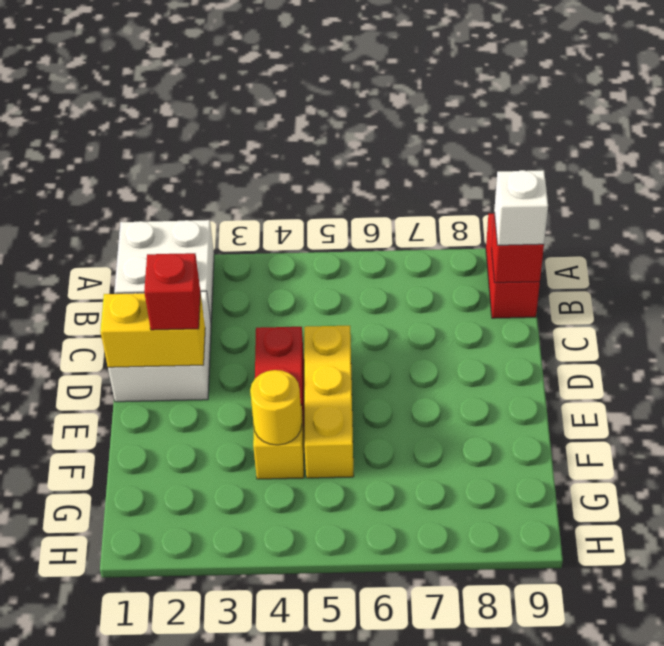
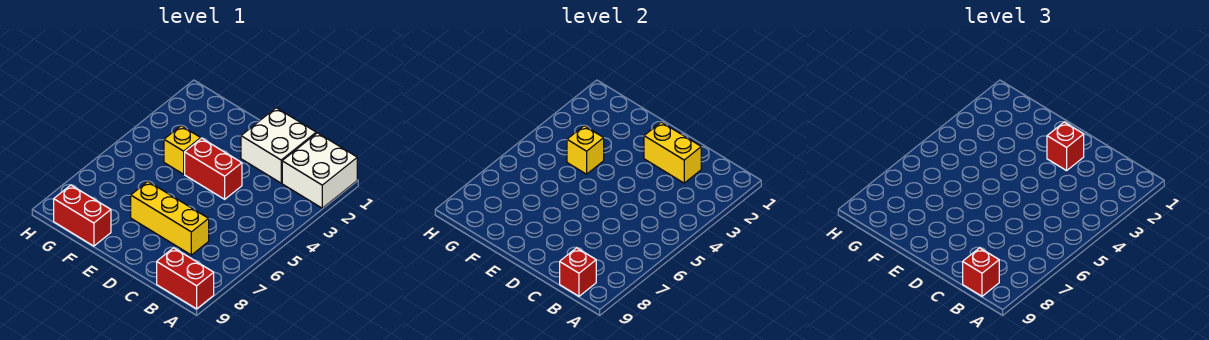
white brick B9 level 3 -> red brick B9 level 3
yellow brick D1:D2 level 2 -> yellow brick C2:D2 level 2
yellow brick D5:F5 level 1 -> yellow brick C7:E7 level 1
yellow round brick F4 level 2 -> yellow brick F4 level 2
none -> red brick F9:G9 level 1

